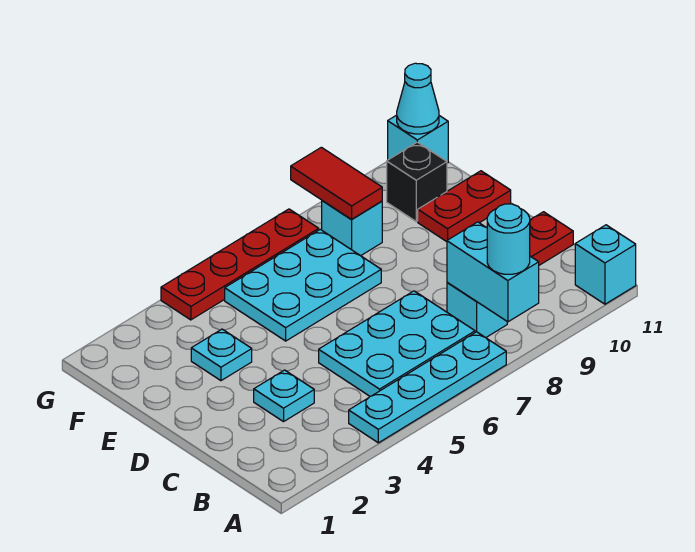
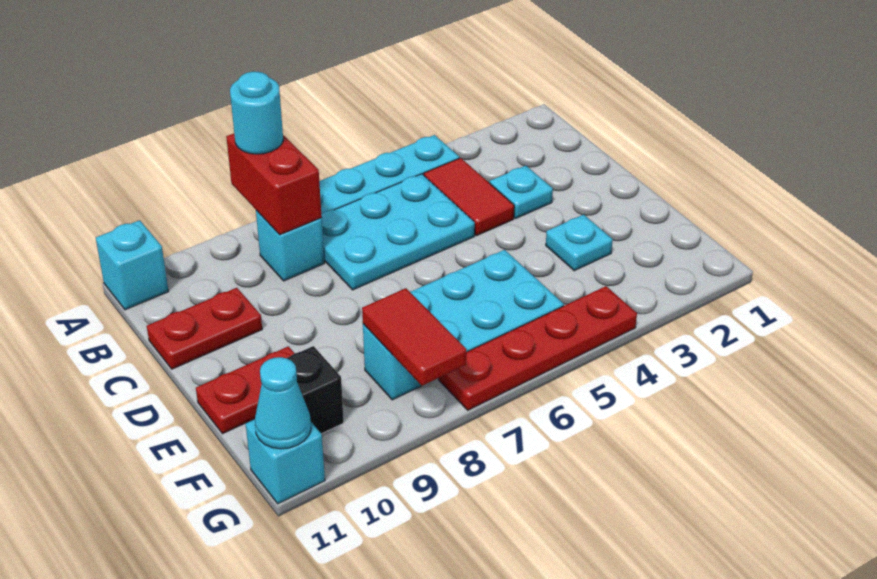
cyan brick A8:B8 level 2 -> red brick A8:B8 level 2
none -> red tile B4:C4 level 1

